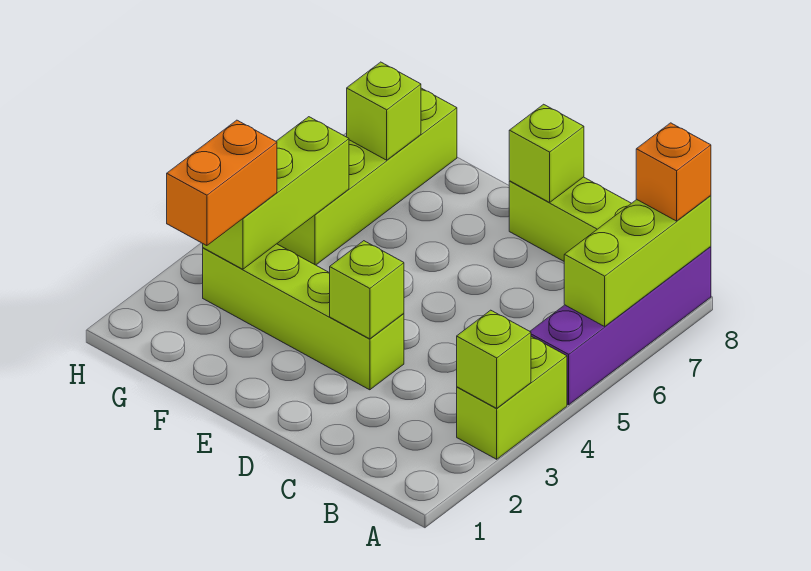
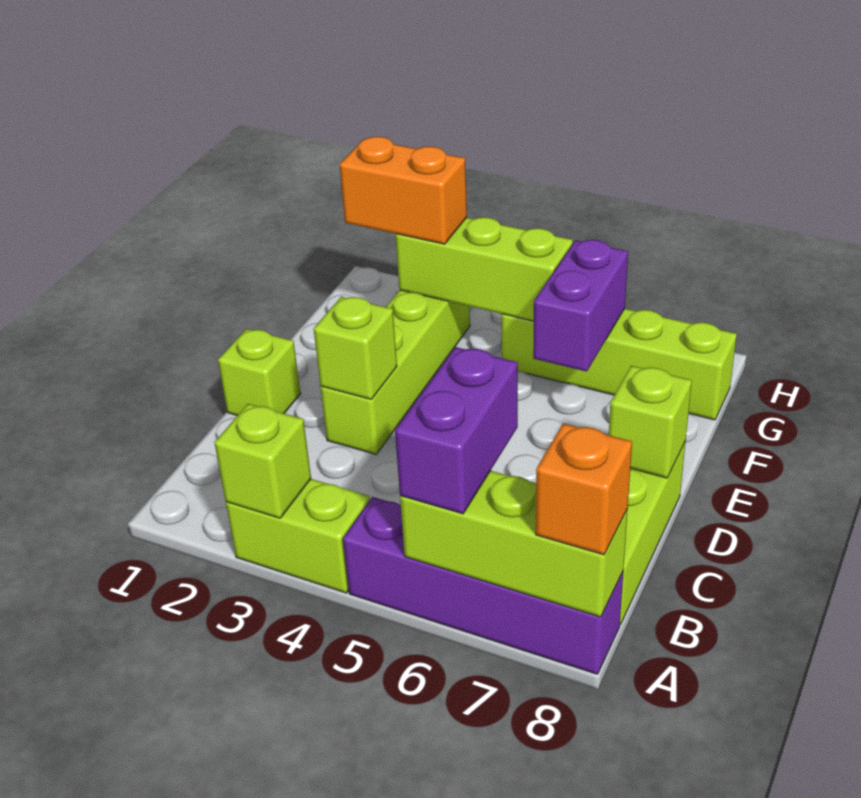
none -> purple brick A6:B6 level 3
none -> purple brick F6:G6 level 2
lime brick G7 level 2 -> lime brick D1 level 1

